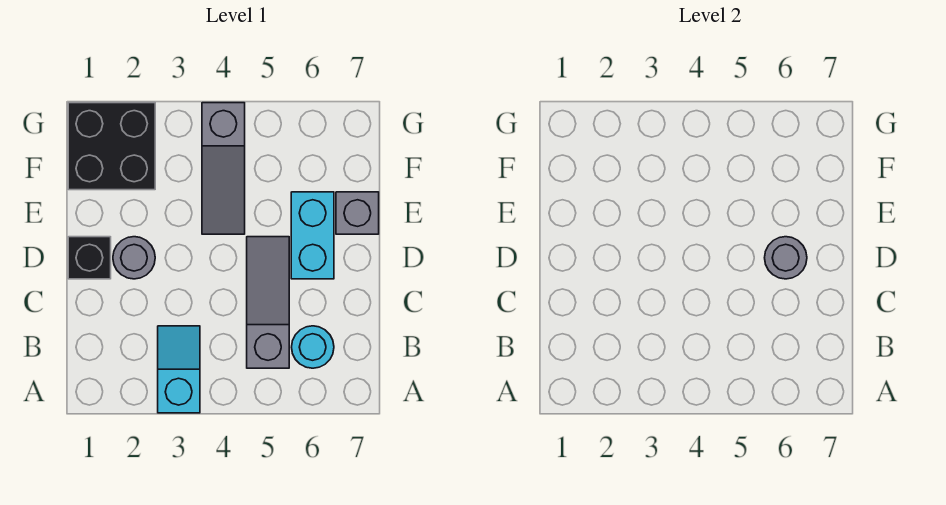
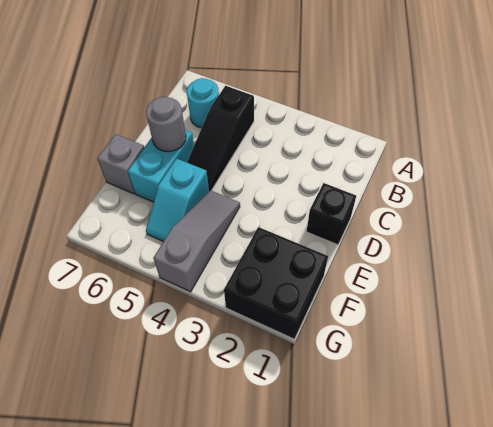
cyan slope A3:B3 level 1 top A -> cyan slope E5:F5 level 1 top E
grey slope B5:D5 level 1 top B -> black slope B5:D5 level 1 top B
grey round brick D2 level 1 -> none

